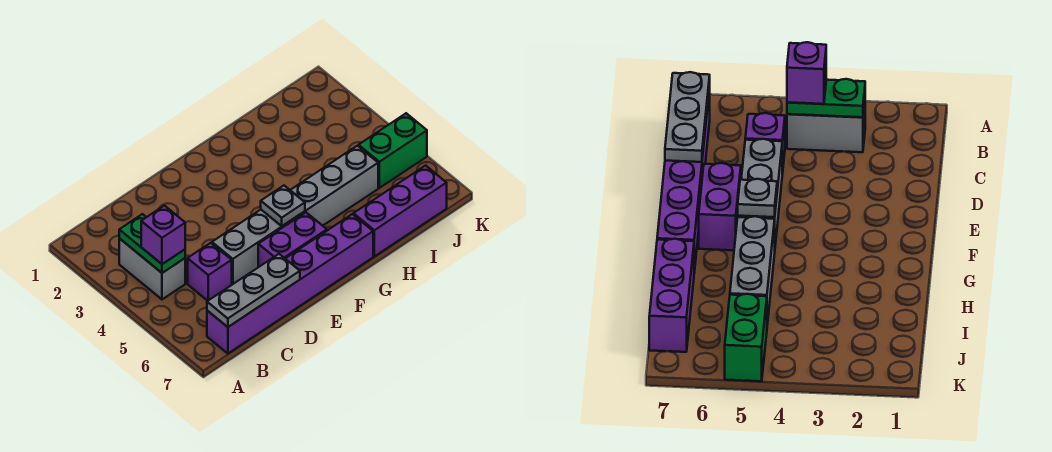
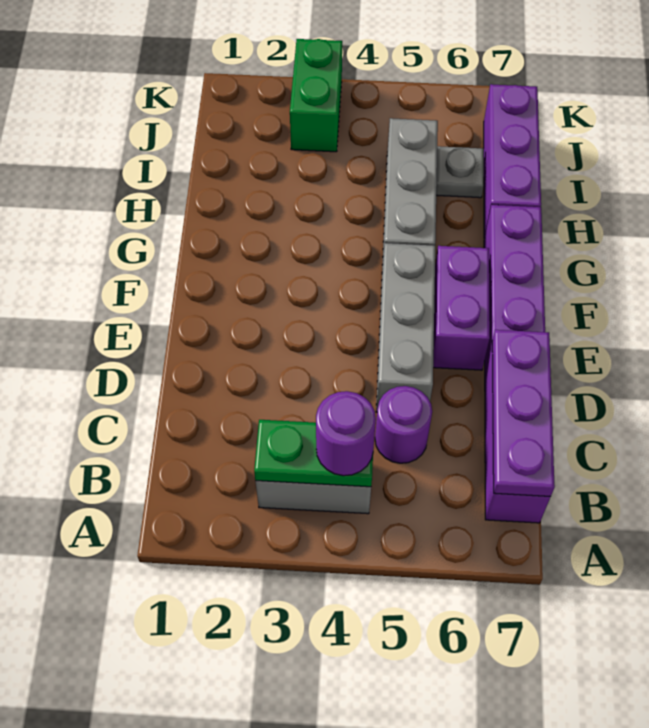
purple brick B4 level 3 -> purple round brick B4 level 3
grey plate B7:D7 level 2 -> purple plate B7:D7 level 2
purple brick C5 level 1 -> purple round brick C5 level 1
grey plate F5 level 2 -> grey plate I6 level 1
green brick J5:K5 level 1 -> green brick J3:K3 level 1

